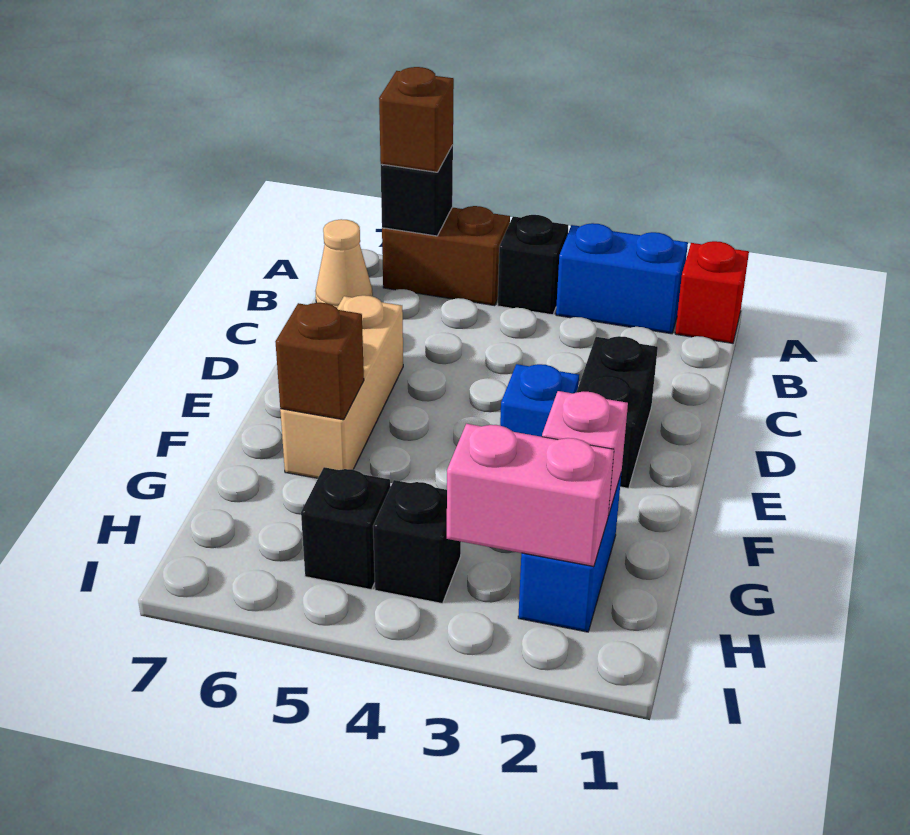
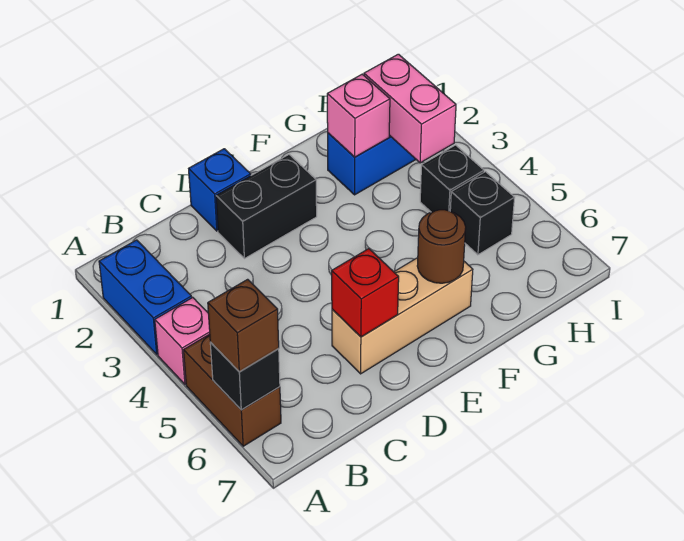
red brick A1 level 1 -> red brick D6 level 2
black brick A4 level 1 -> pink brick A4 level 1
tan cone B7 level 1 -> none
blue brick E3 level 1 -> blue brick D1 level 1
brown brick F6 level 2 -> brown round brick F6 level 2

